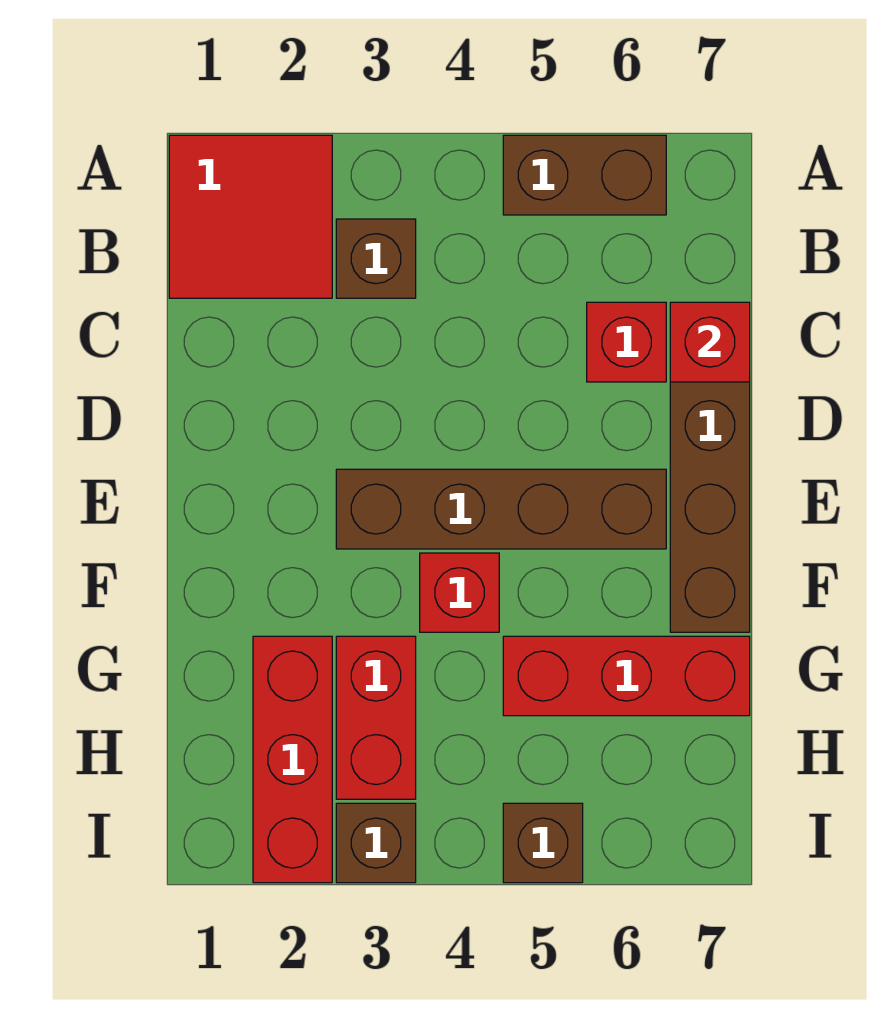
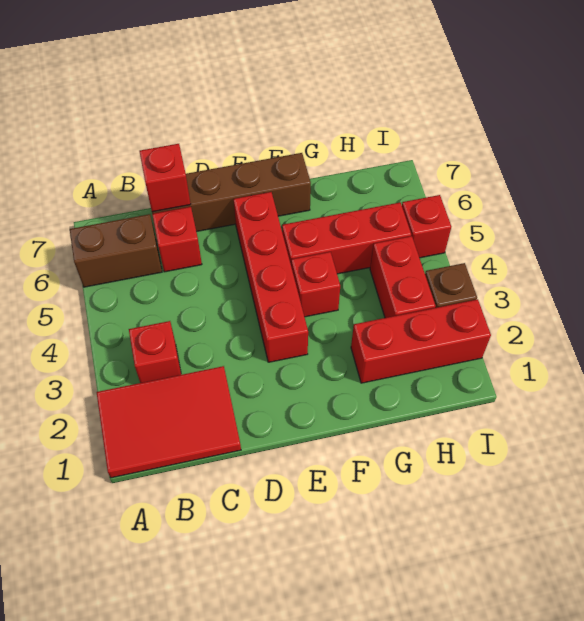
red tile A1:B2 level 1 -> red tile A1:C2 level 1
brown brick A5:A6 level 1 -> brown brick A6:B6 level 1
brown brick B3 level 1 -> red brick B3 level 1
brown brick E3:E6 level 1 -> red brick E3:E6 level 1
red brick G3:H3 level 1 -> red brick H3:H4 level 1
red brick G5:G7 level 1 -> red brick F5:H5 level 1
brown brick I5 level 1 -> red brick I5 level 1

